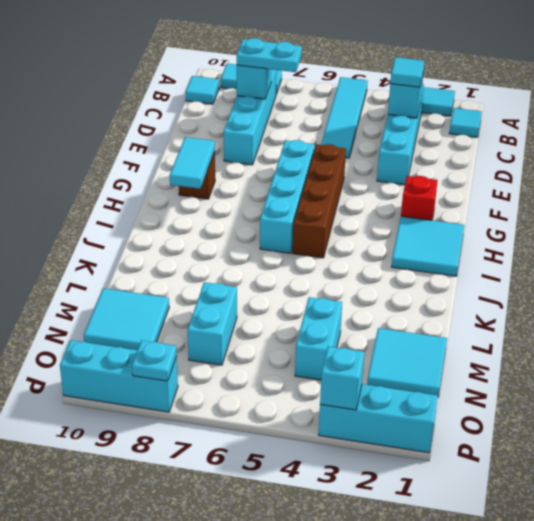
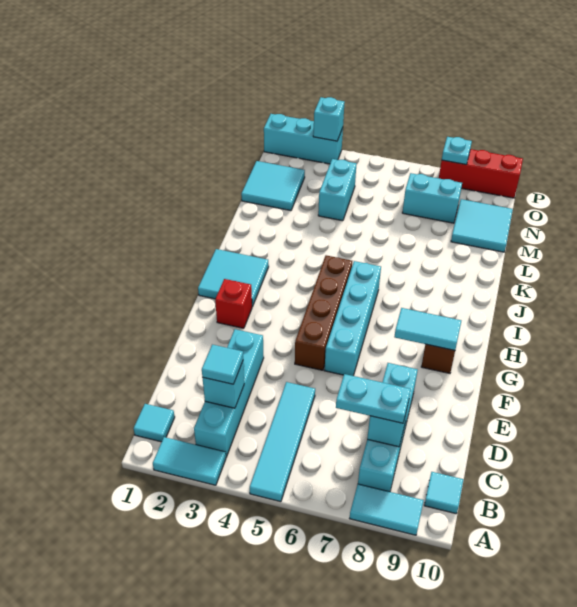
cyan tile G9:H9 level 2 -> cyan tile G8:G9 level 2
cyan brick M7:N7 level 1 -> cyan brick N7:N8 level 1
cyan brick P8:P10 level 1 -> red brick P8:P10 level 1

